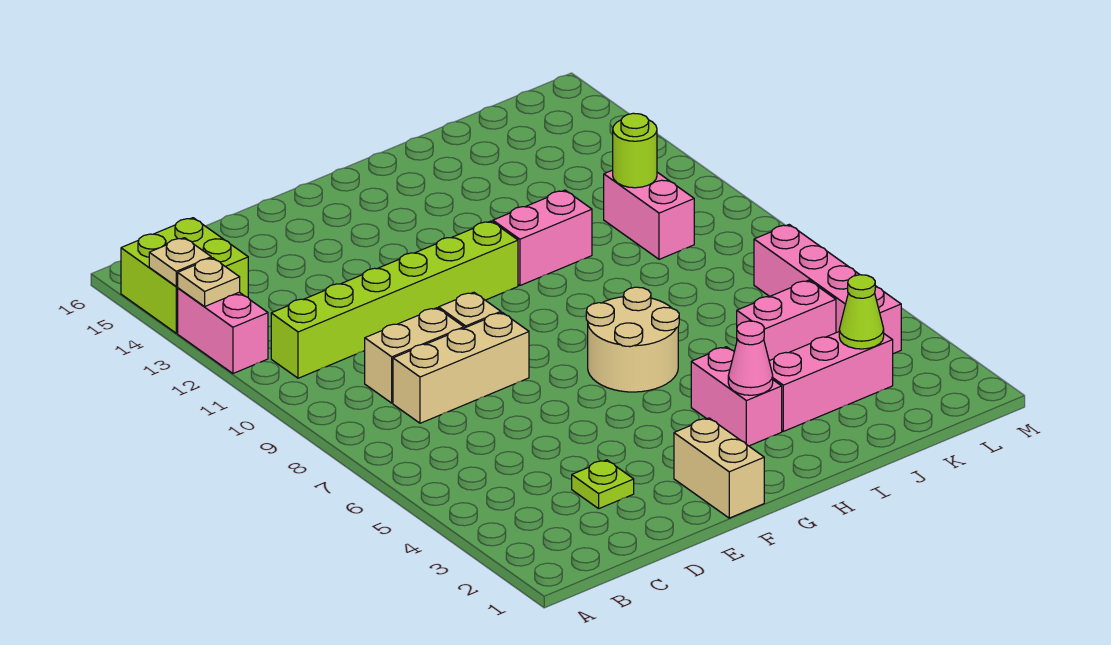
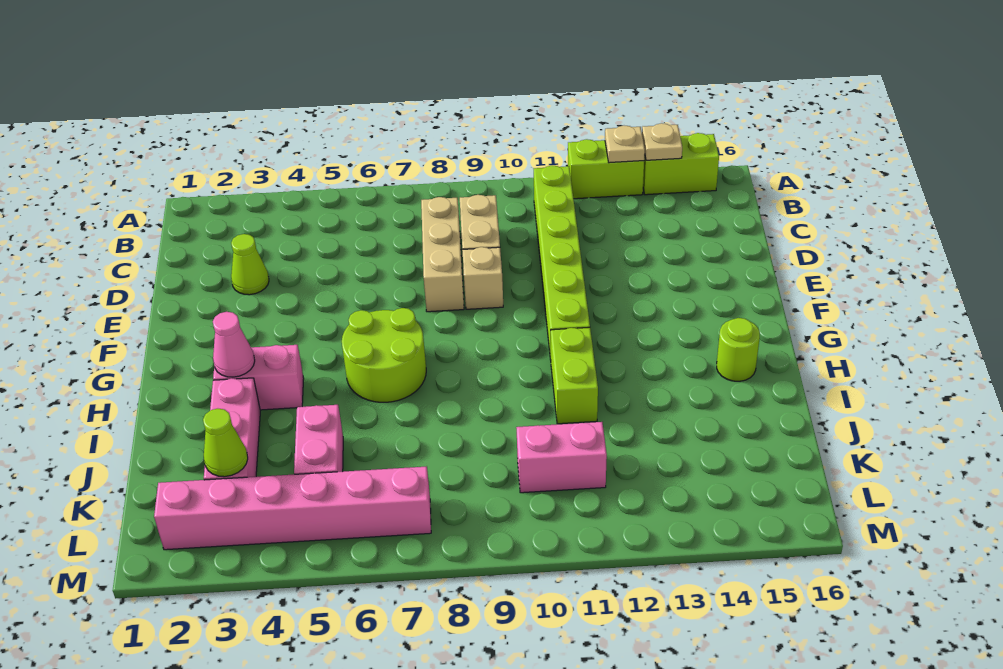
pink brick A12:A13 level 1 -> lime brick A12:A13 level 1
lime brick A14:B15 level 1 -> lime brick A14:A15 level 1
lime plate D3 level 1 -> lime cone D3 level 1
tan brick F1:F2 level 1 -> none
tan round brick G6:H7 level 1 -> lime round brick G6:H7 level 1
pink brick H11:I11 level 1 -> lime brick H11:I11 level 1
lime round brick K11 level 2 -> lime round brick H15 level 1
pink brick L4:L7 level 1 -> pink brick L2:L7 level 1

